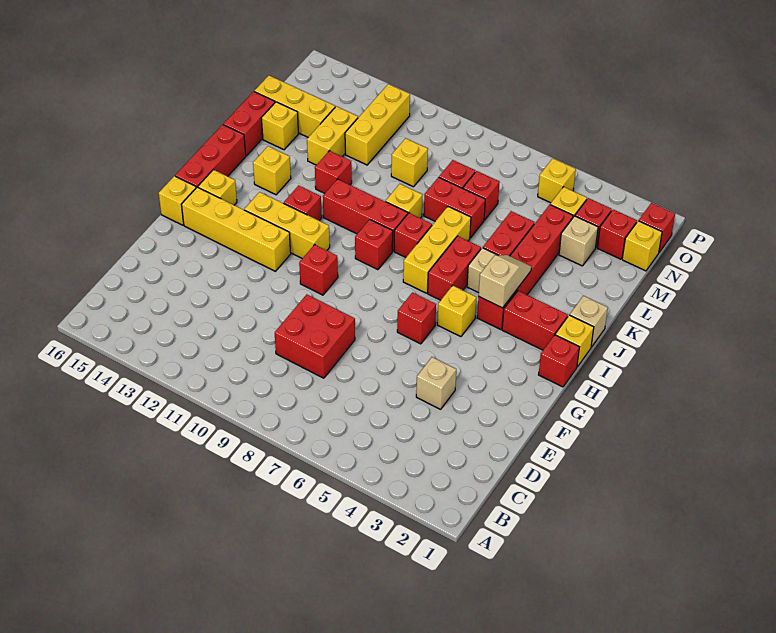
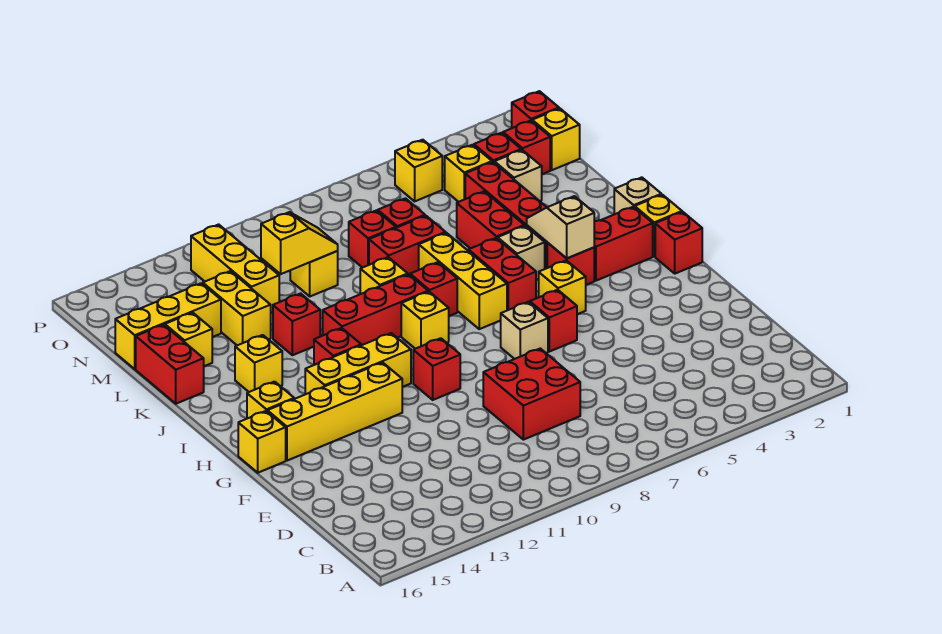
tan brick E4 level 1 -> tan brick G7 level 1
red brick H16:J16 level 1 -> none
red brick I9 level 1 -> yellow brick I9 level 1
none -> yellow slope M10:M11 level 2 top 11

